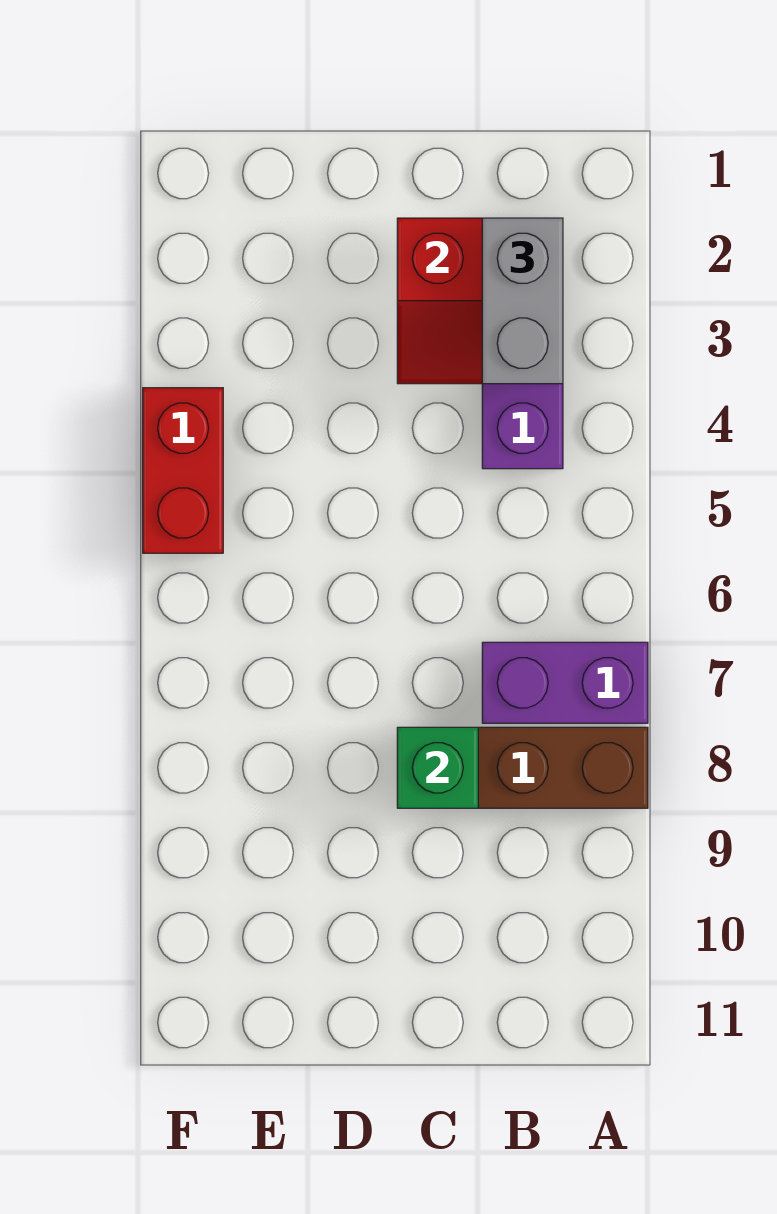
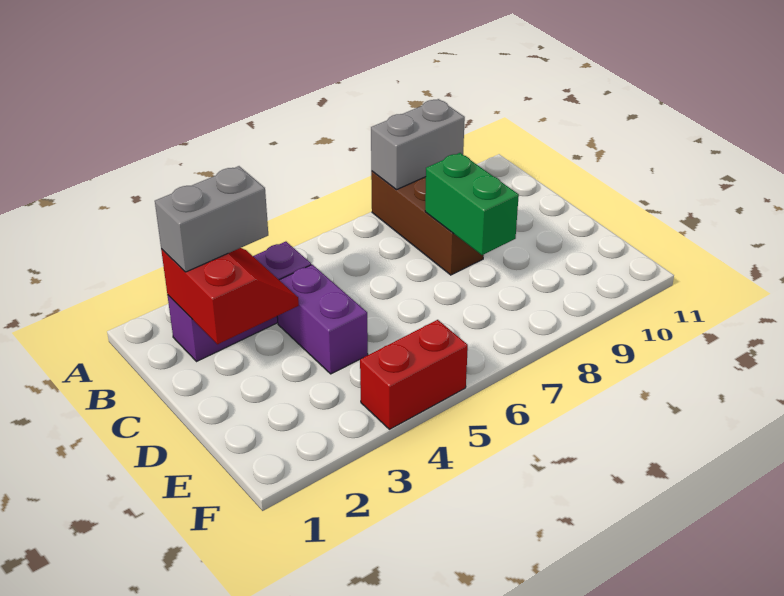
purple brick A7:B7 level 1 -> purple brick C4:D4 level 1
none -> grey brick A8:A9 level 2
green brick C8 level 2 -> green brick C8:D8 level 2

